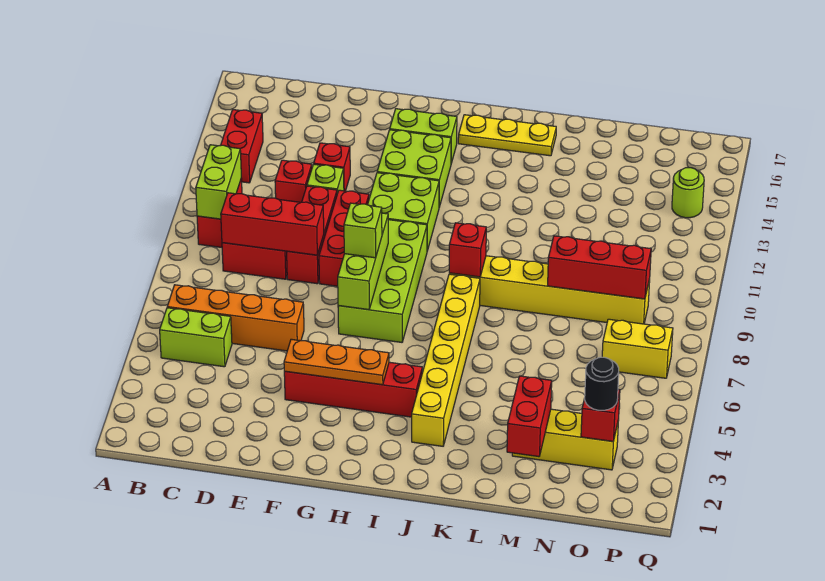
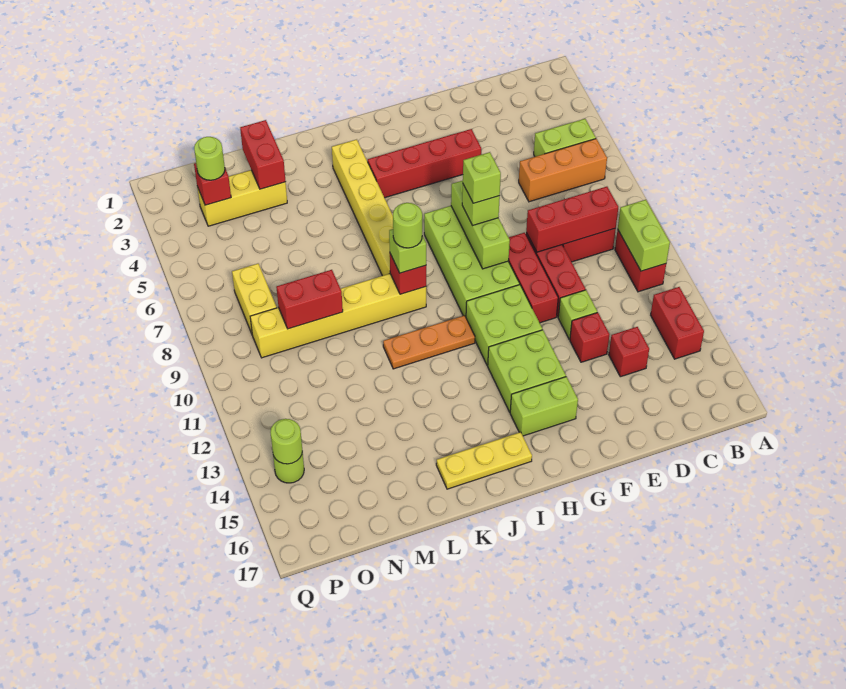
orange brick B6:E6 level 1 -> orange brick B6:D6 level 1
red brick D12 level 1 -> red brick D14 level 1
orange plate F4:H4 level 2 -> orange plate I11:K11 level 1
none -> lime brick G8 level 4
none -> lime brick J9 level 3
none -> lime round brick J9 level 4
red brick M9:O9 level 2 -> red brick M9:N9 level 2
black round brick O3 level 3 -> lime round brick O3 level 3
yellow brick O7:P7 level 1 -> yellow brick O7:O8 level 1
none -> lime round brick P14 level 2

